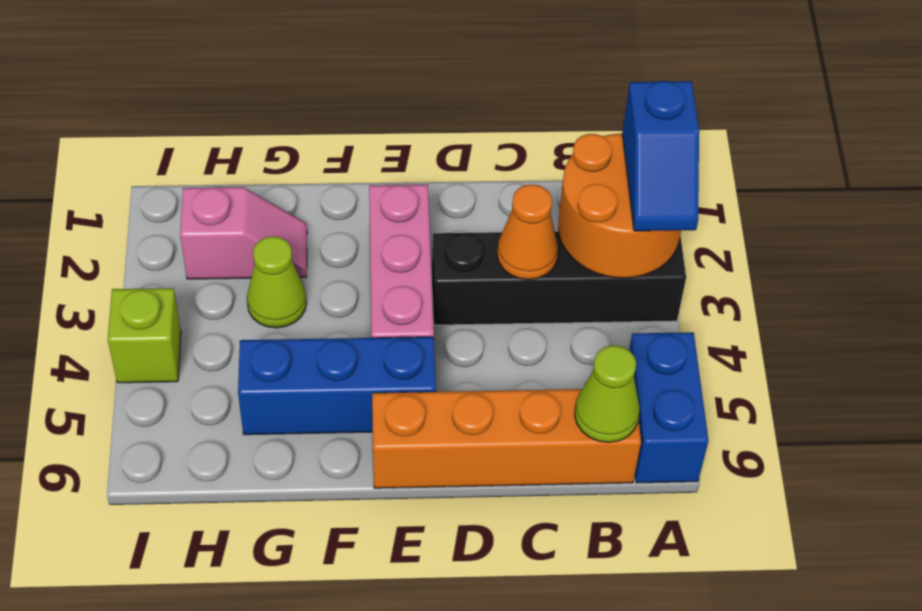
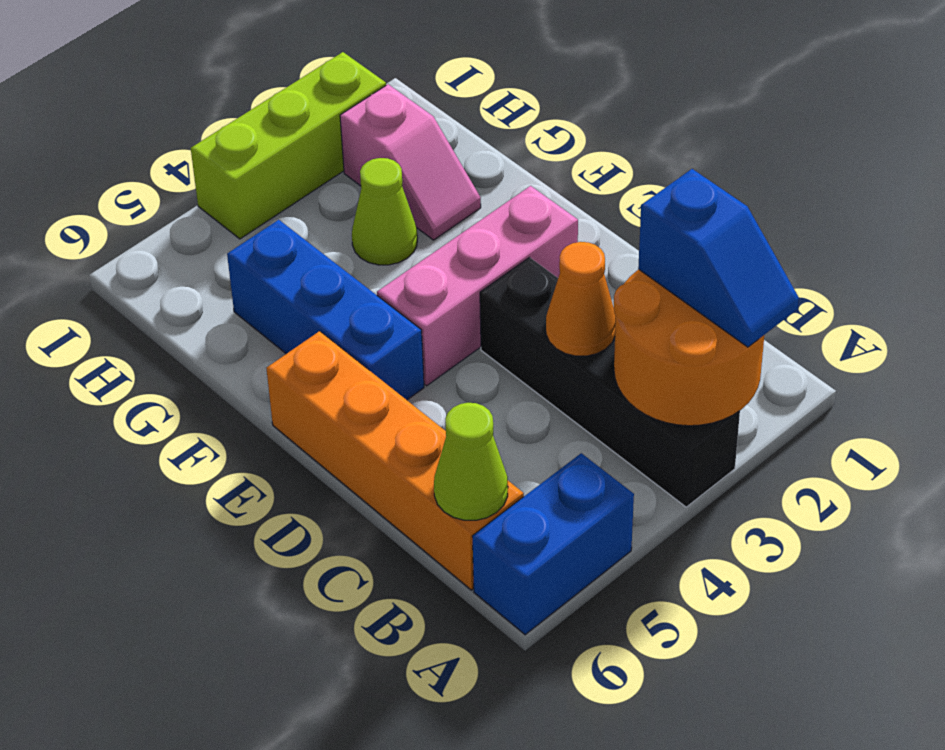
blue slope A2:A3 level 3 top 2 -> blue slope A2:B2 level 3 top B
lime brick I4 level 1 -> lime brick I2:I4 level 1

